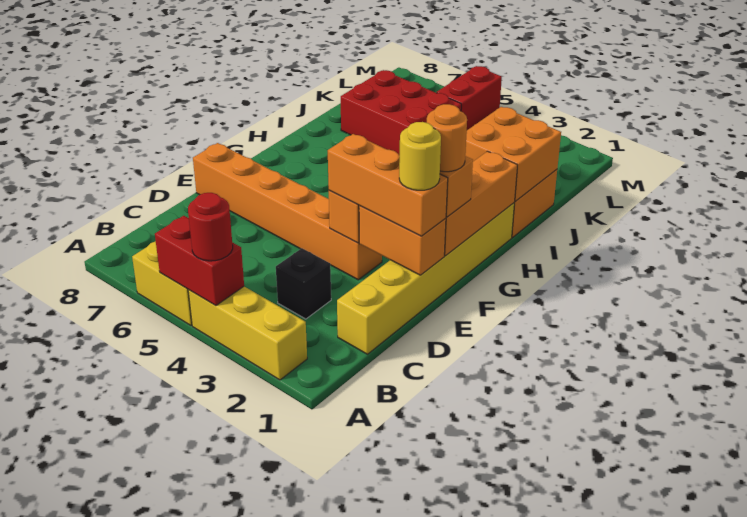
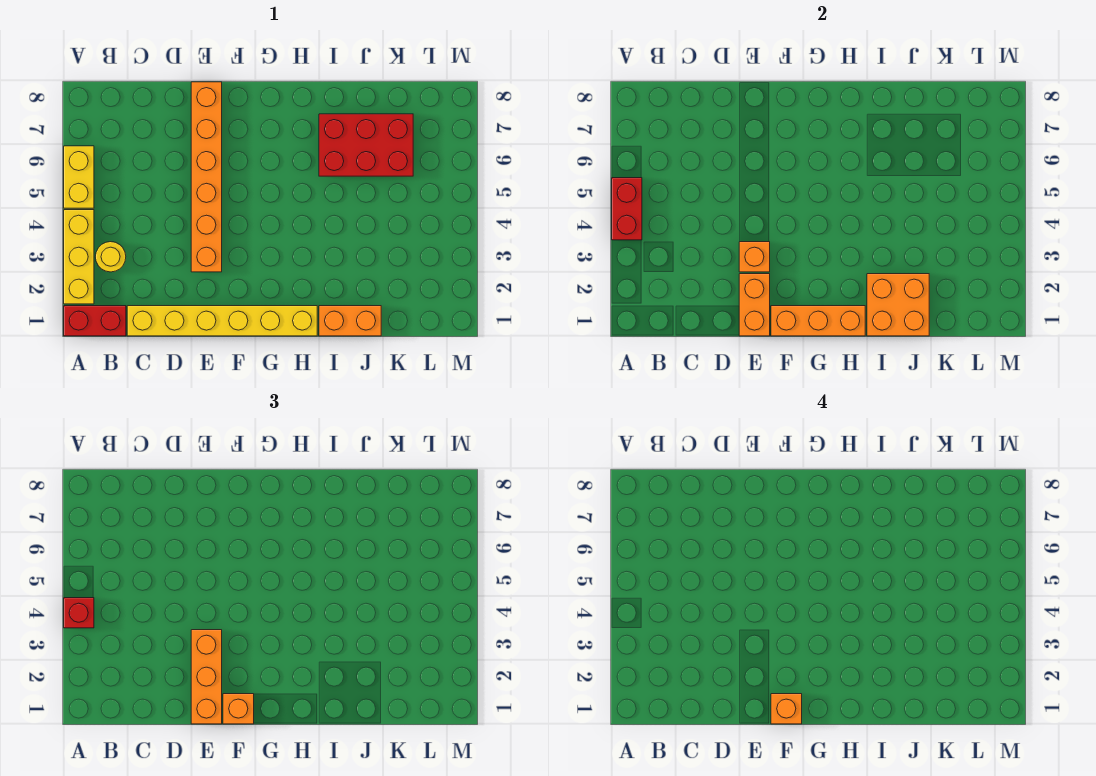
red round brick A4 level 3 -> red brick A4 level 3
black brick C3 level 1 -> none
yellow round brick E1 level 4 -> yellow round brick B3 level 1
orange round brick F1 level 4 -> orange brick F1 level 4
red brick J5:K7 level 1 -> red brick I6:K7 level 1
red brick L5:M5 level 1 -> red brick A1:B1 level 1

